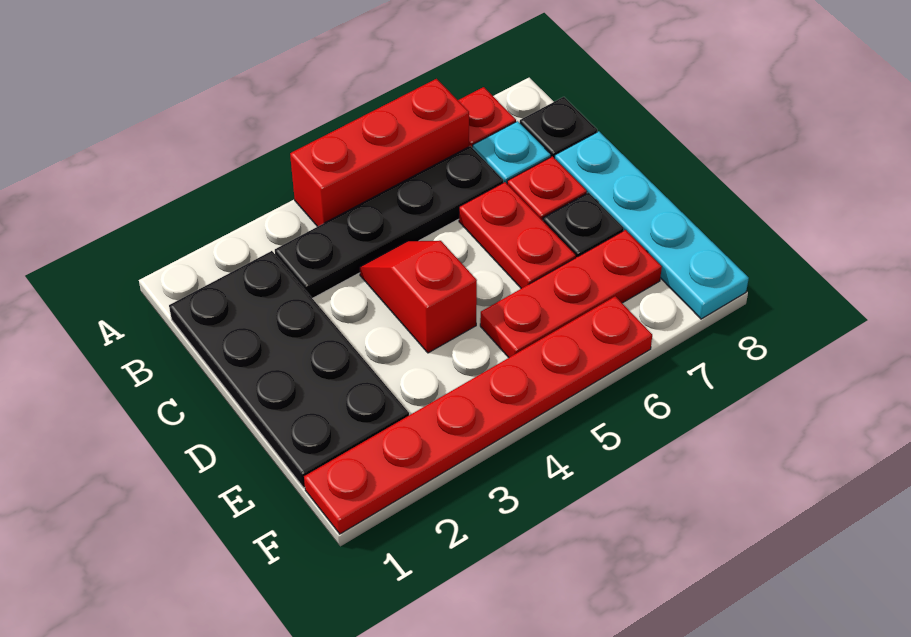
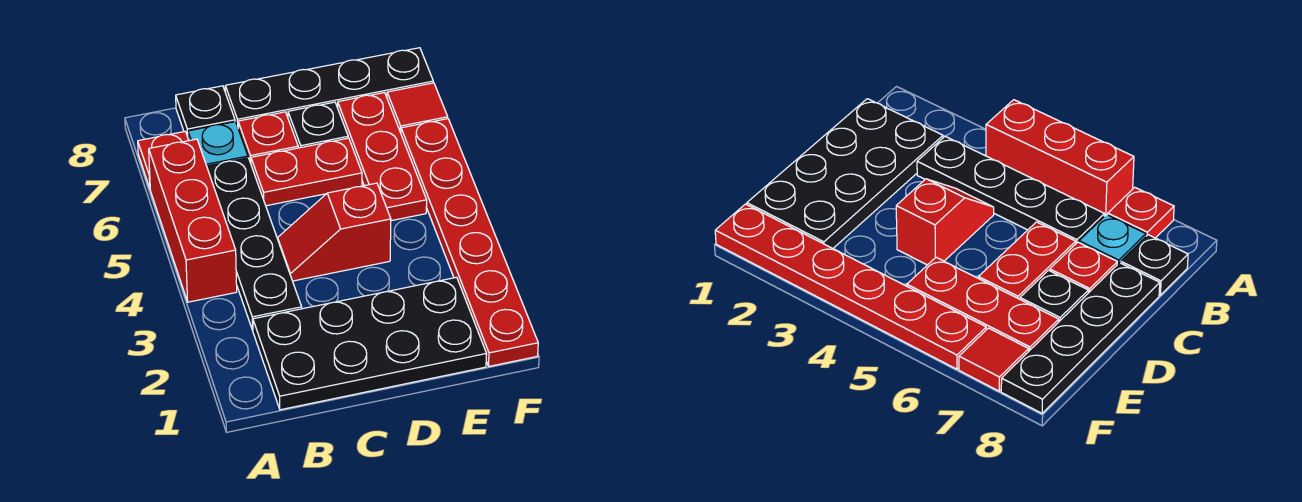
cyan plate C8:F8 level 1 -> black plate C8:F8 level 1
none -> red tile F7 level 1

